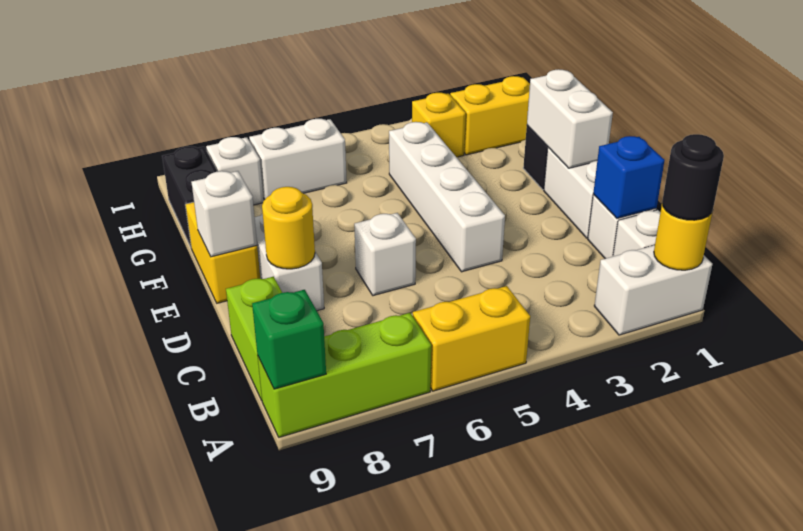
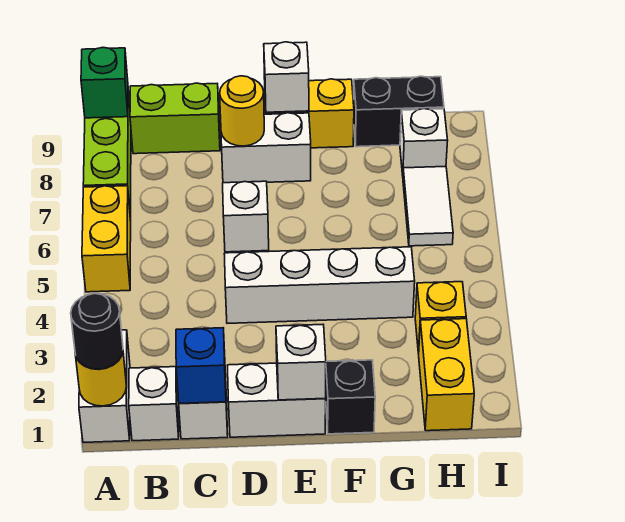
white brick E1:F1 level 2 -> white brick E1 level 2
white brick H6:H7 level 1 -> white tile H6:H7 level 1

